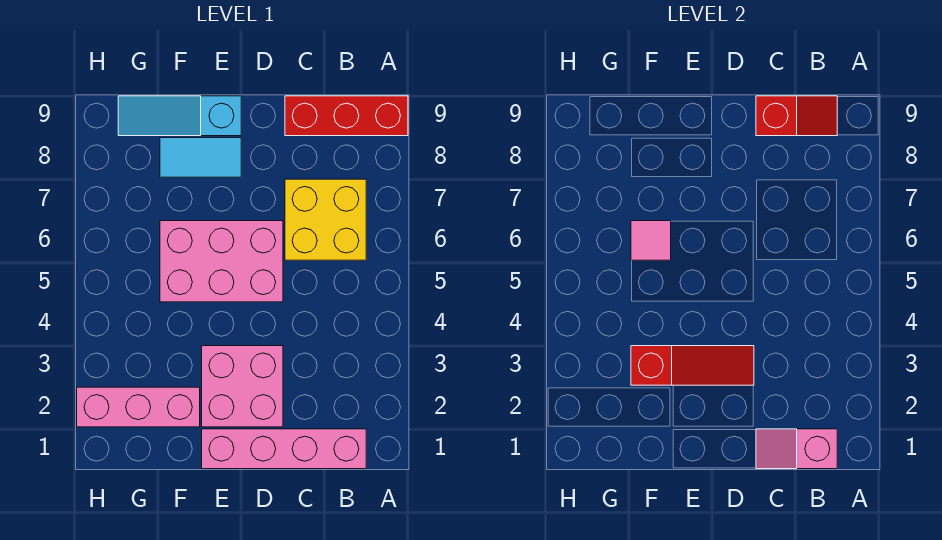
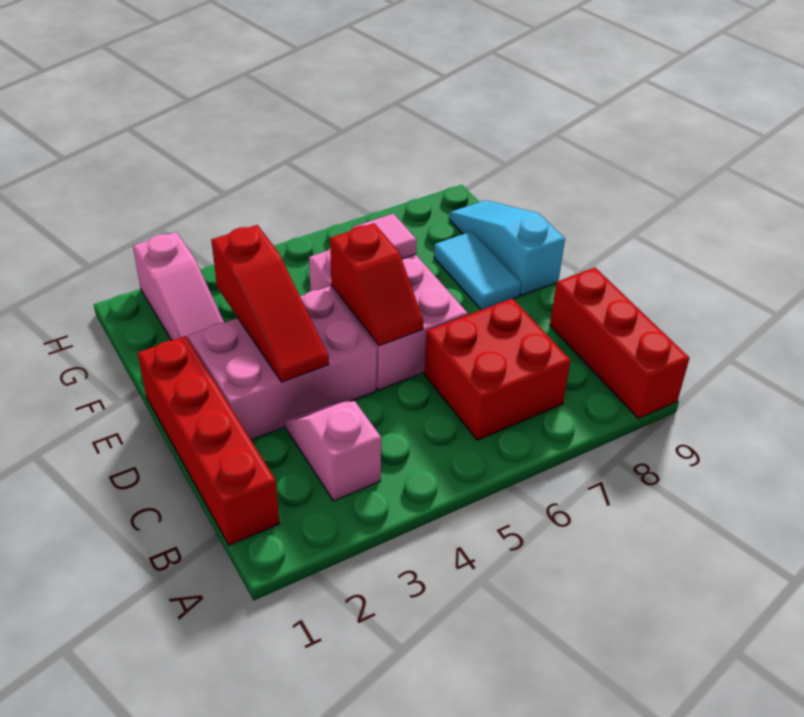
pink brick B1:E1 level 1 -> red brick B1:E1 level 1
pink slope B1:C1 level 2 top B -> pink slope B3:C3 level 1 top B
yellow brick B6:C7 level 1 -> red brick B6:C7 level 1
red slope B9:C9 level 2 top C -> red slope D5:E5 level 2 top E
pink brick D2:E3 level 1 -> pink brick D2:E4 level 1
pink brick F2:H2 level 1 -> pink slope F2:H2 level 1 top H

